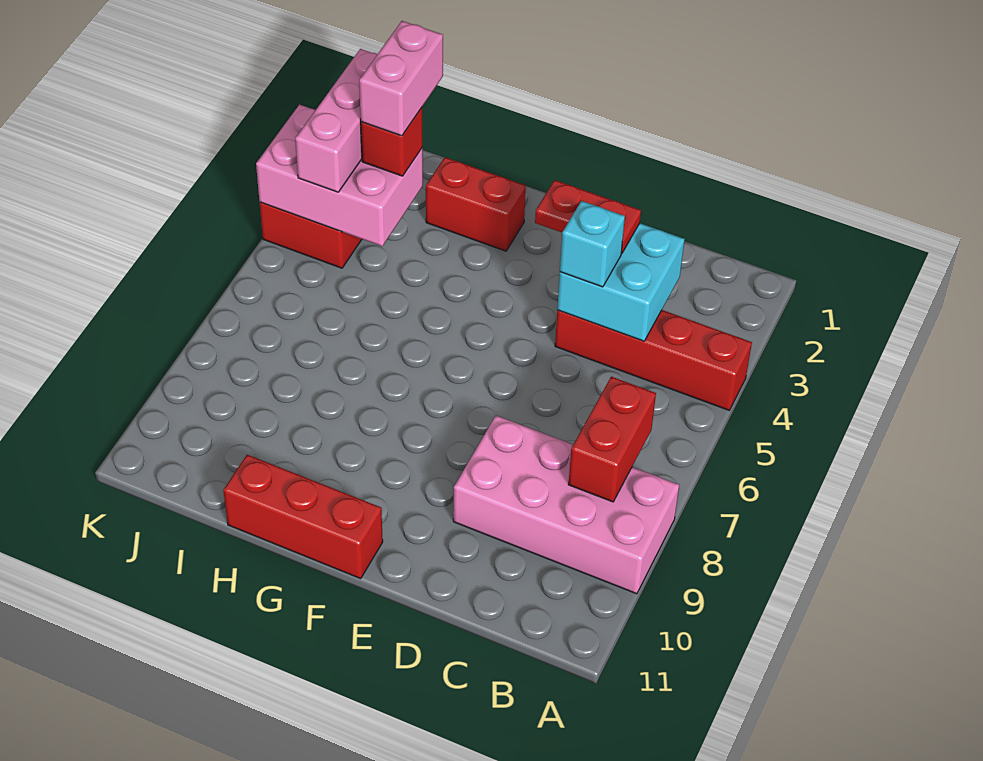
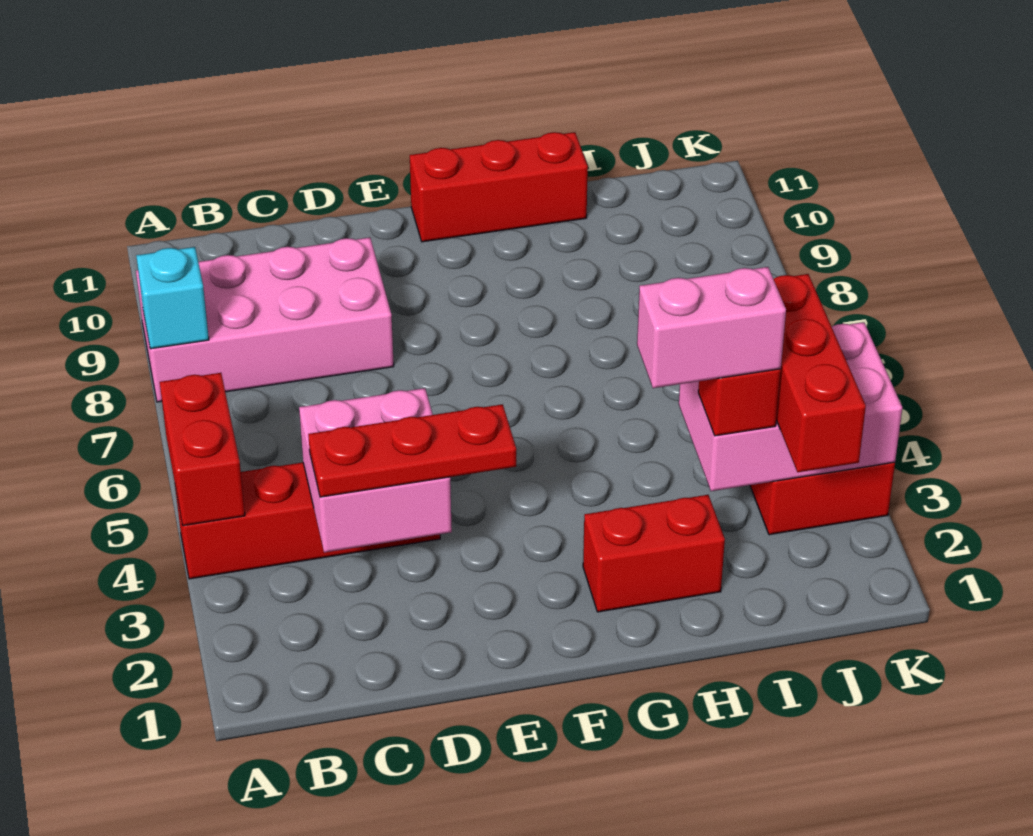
red brick B7:B8 level 2 -> red brick A4:A5 level 2
cyan brick C3:D4 level 2 -> pink brick C3:D4 level 2
red plate D3:E3 level 3 -> red plate C3:E3 level 3
cyan brick D4 level 3 -> cyan brick A8 level 2
pink brick I2:I3 level 4 -> pink brick H3:I3 level 4
pink brick J2:J4 level 3 -> red brick J2:J4 level 3

